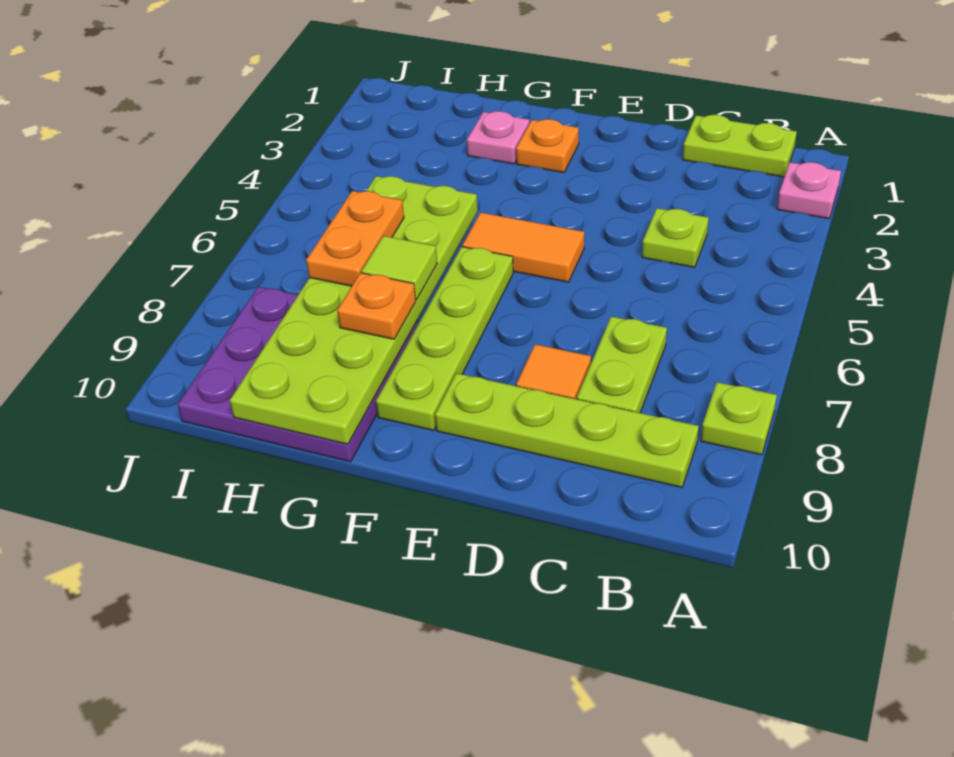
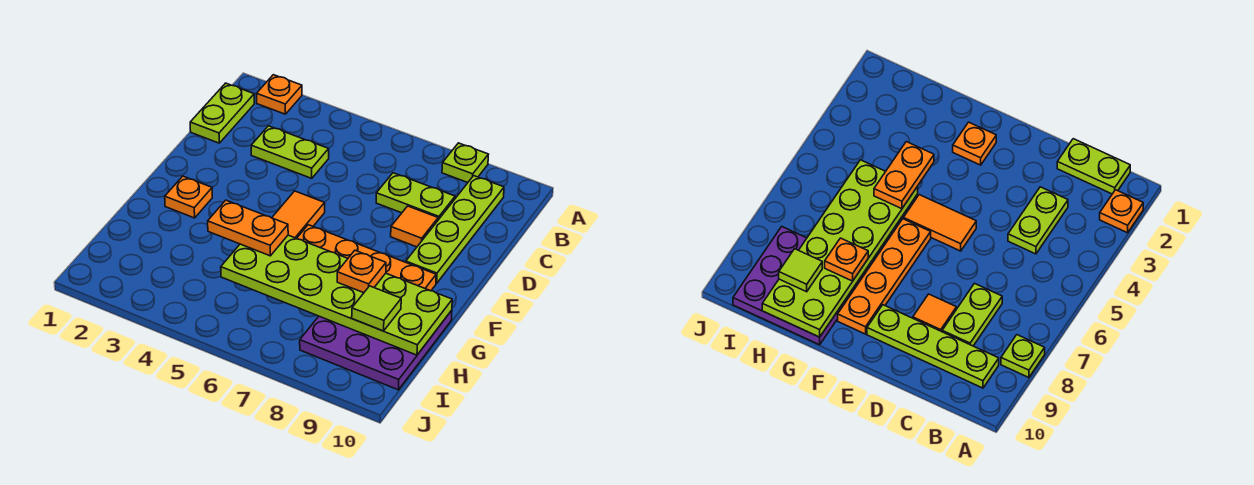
pink plate A2 level 1 -> orange plate A2 level 1
lime plate C4 level 1 -> lime plate C3:C4 level 1
lime plate F6:F9 level 1 -> orange plate F6:F9 level 1
pink plate G2 level 1 -> none
lime tile G7 level 3 -> lime tile H9 level 3
orange plate H6:H7 level 3 -> orange plate G4:G5 level 3

